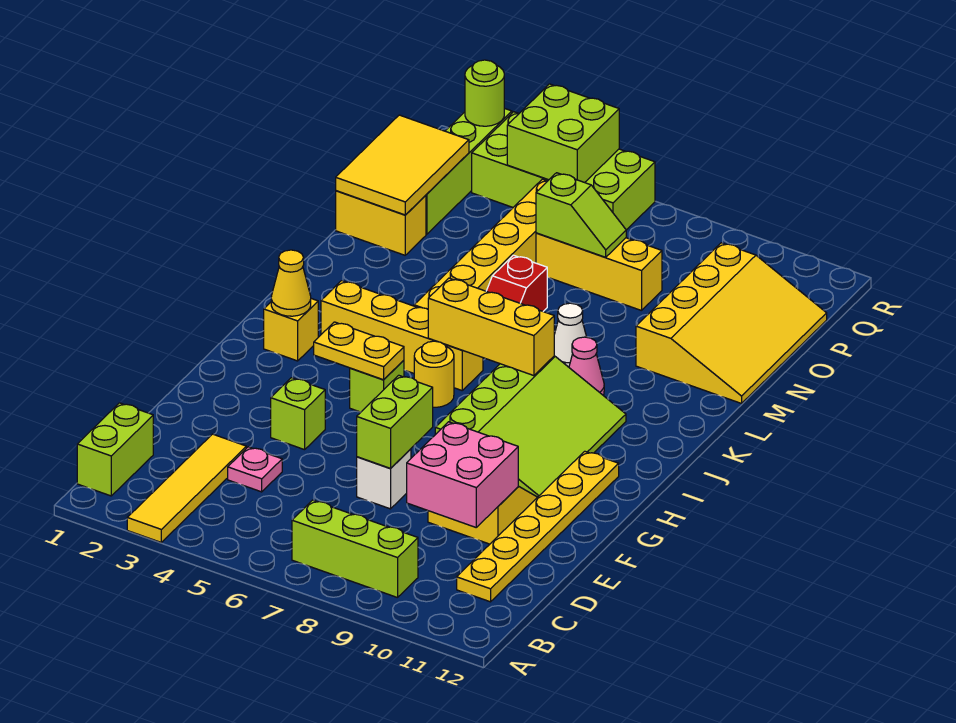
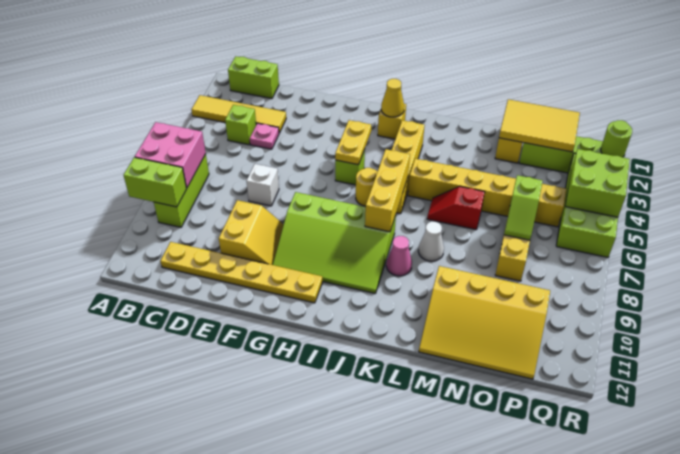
pink brick D9:E10 level 2 -> pink brick A7:B8 level 2
lime brick E7:F7 level 2 -> lime brick A9:B9 level 2
lime brick F4 level 1 -> lime brick C4 level 1

